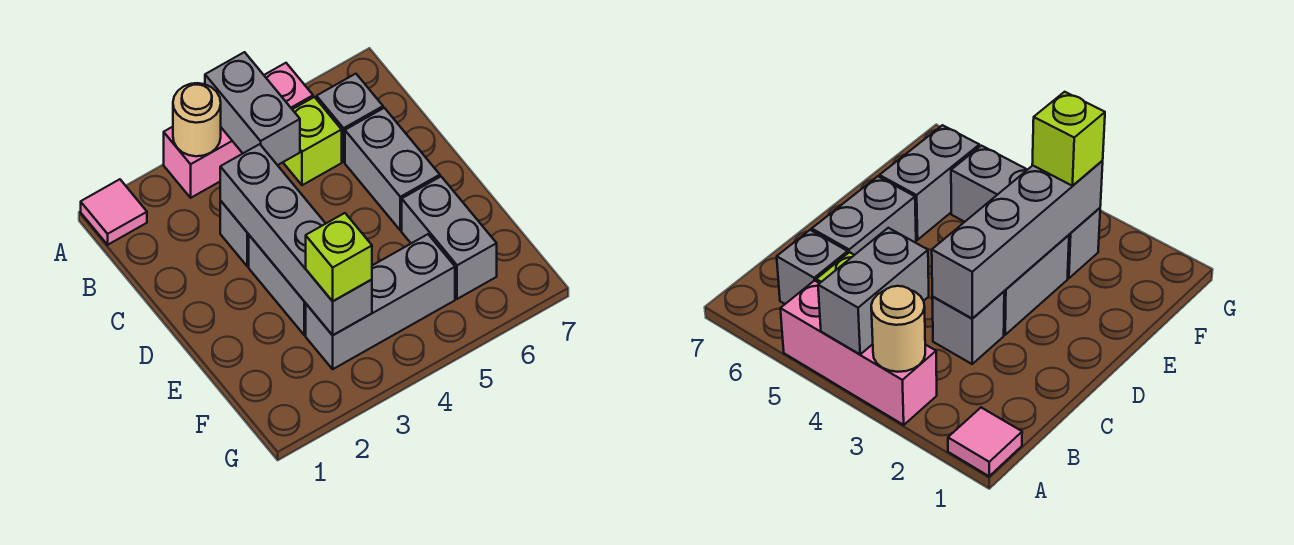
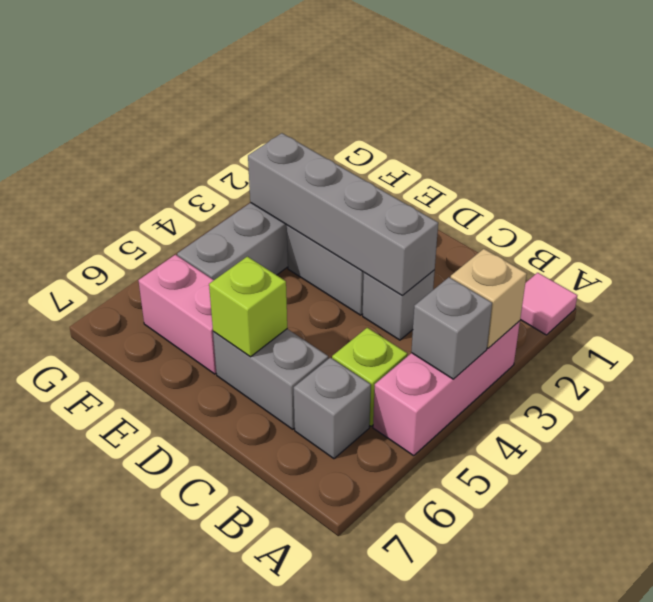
tan round brick A3 level 2 -> tan brick A3 level 2
grey brick A4:B4 level 2 -> grey brick A4 level 2
grey brick E6:F6 level 1 -> pink brick E6:F6 level 1
lime brick F3 level 3 -> lime brick D6 level 2

